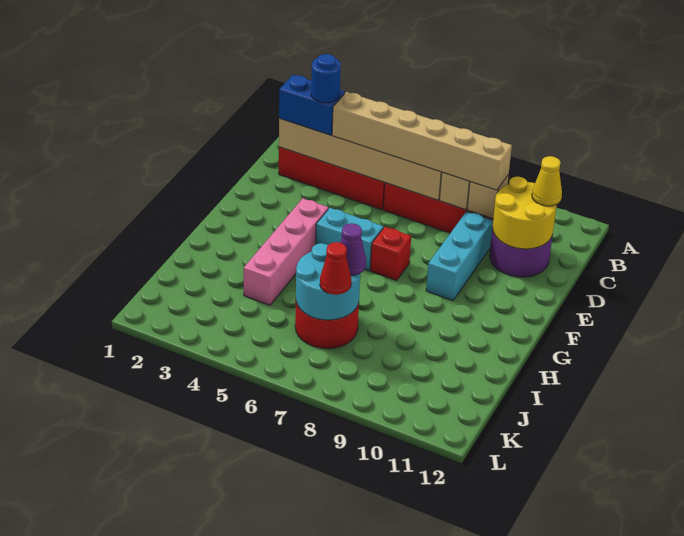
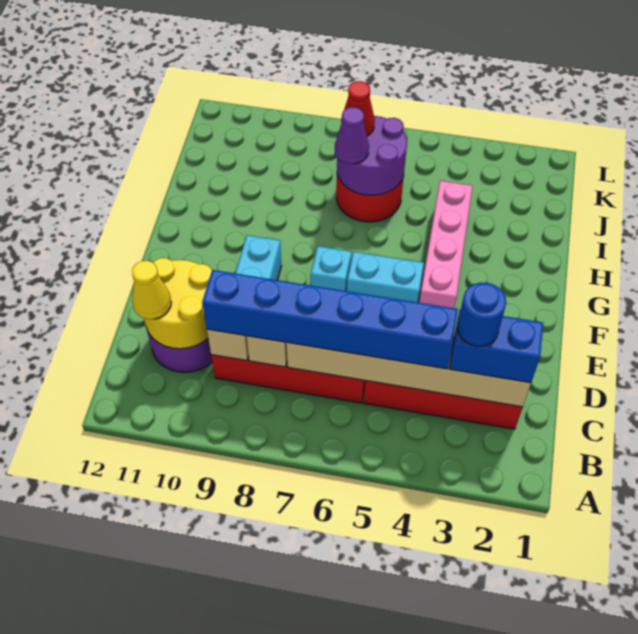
tan brick C4:C9 level 3 -> blue brick C4:C9 level 3
red brick F7 level 1 -> cyan brick F7 level 1
cyan round brick I6:J7 level 2 -> purple round brick I6:J7 level 2

